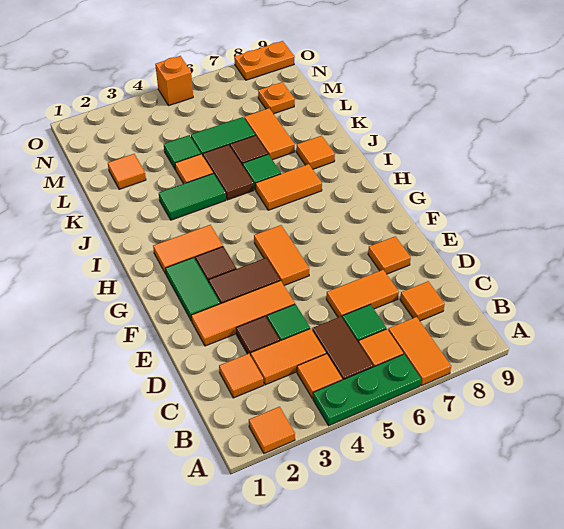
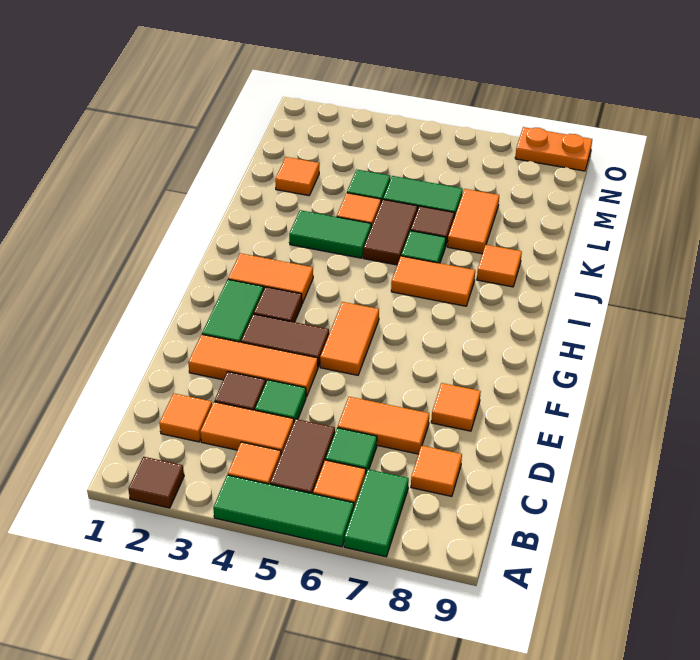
orange tile A2 level 1 -> brown tile A2 level 1
green plate A4:A6 level 1 -> green tile A4:A6 level 1
orange tile A7:B7 level 1 -> green tile A7:B7 level 1
orange plate M8 level 1 -> none
orange brick O5 level 1 -> none

